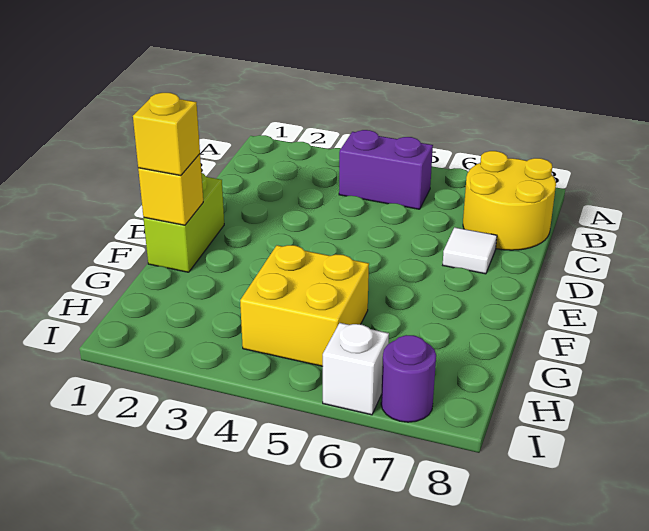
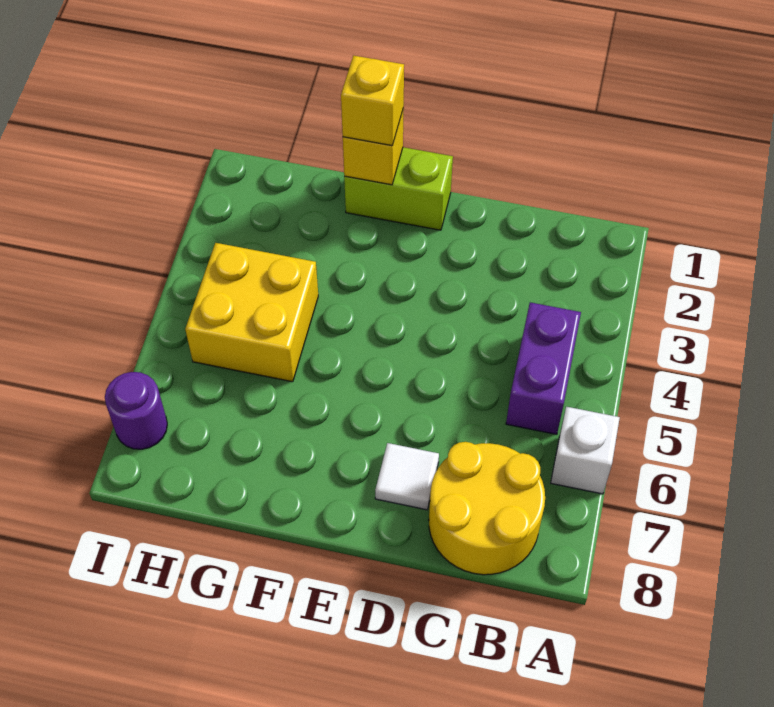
white brick I6 level 1 -> white brick A6 level 1

